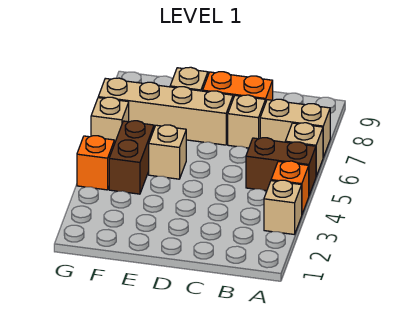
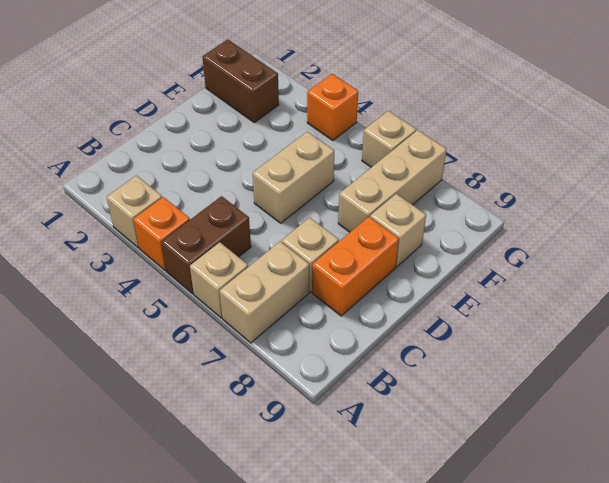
tan brick D7:G7 level 1 -> tan brick E7:G7 level 1
tan brick E5 level 1 -> tan brick D5:E5 level 1
brown brick F4:F5 level 1 -> brown brick F1:F2 level 1

